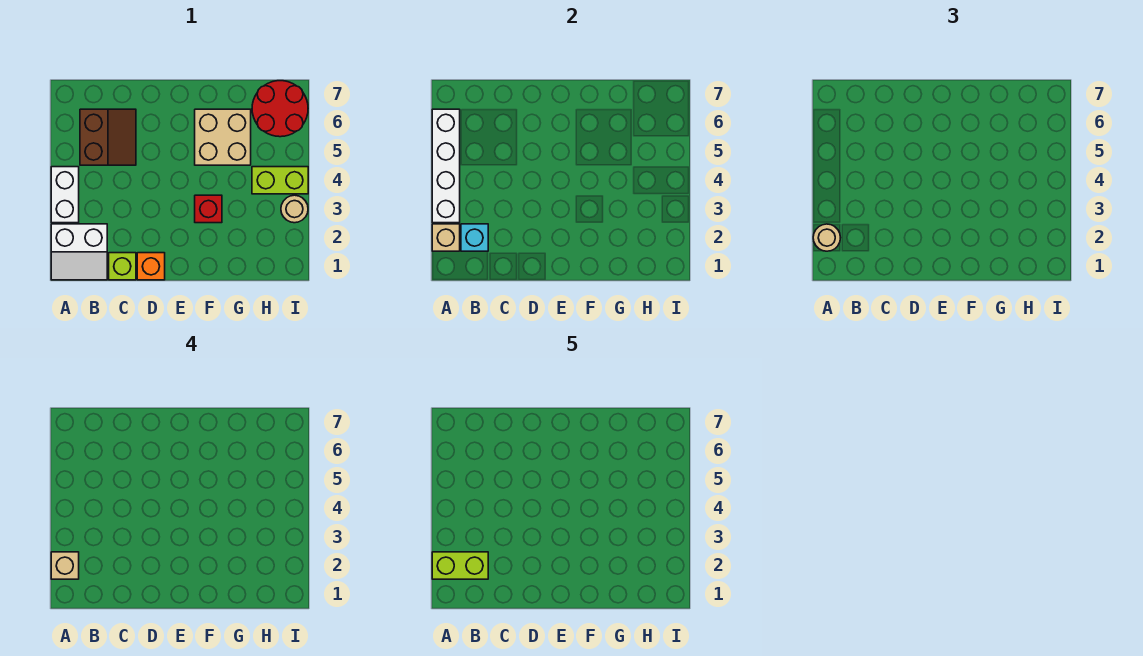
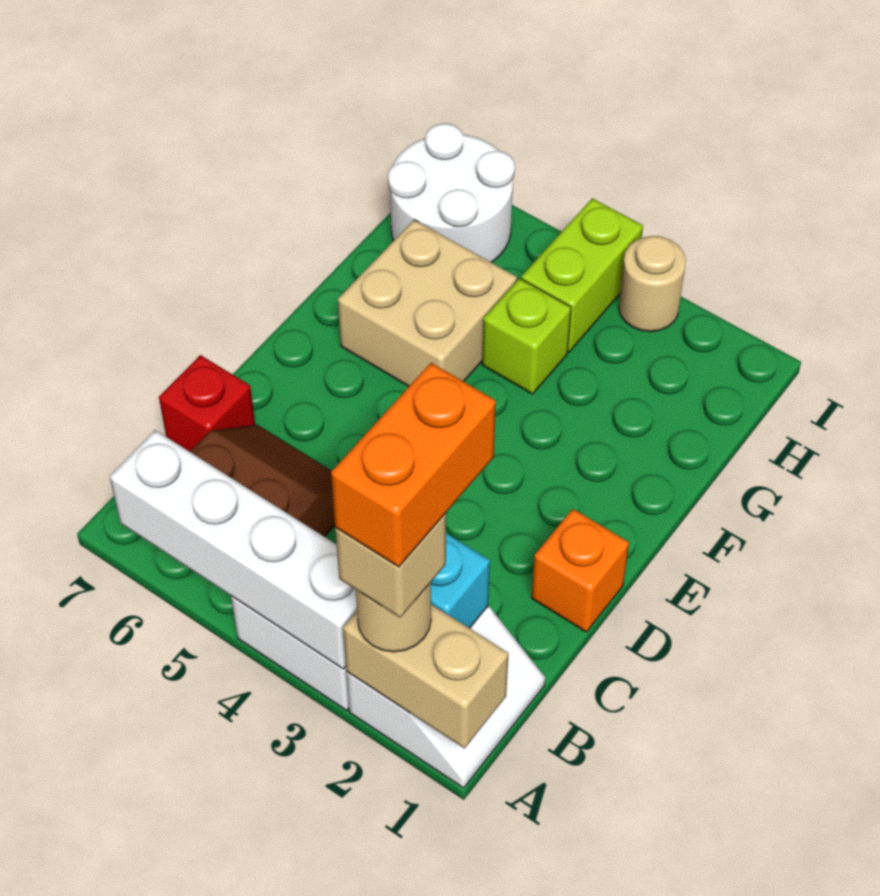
tan brick A2 level 2 -> tan brick A1:A2 level 2
lime brick A2:B2 level 5 -> orange brick A2:B2 level 5
lime brick C1 level 1 -> lime brick G4 level 1
red brick F3 level 1 -> red brick C7 level 1
red round brick H6:I7 level 1 -> white round brick H6:I7 level 1

